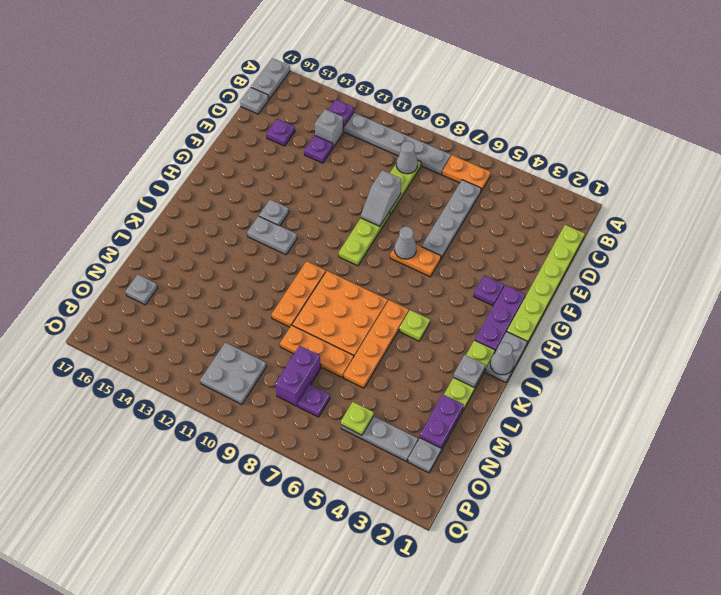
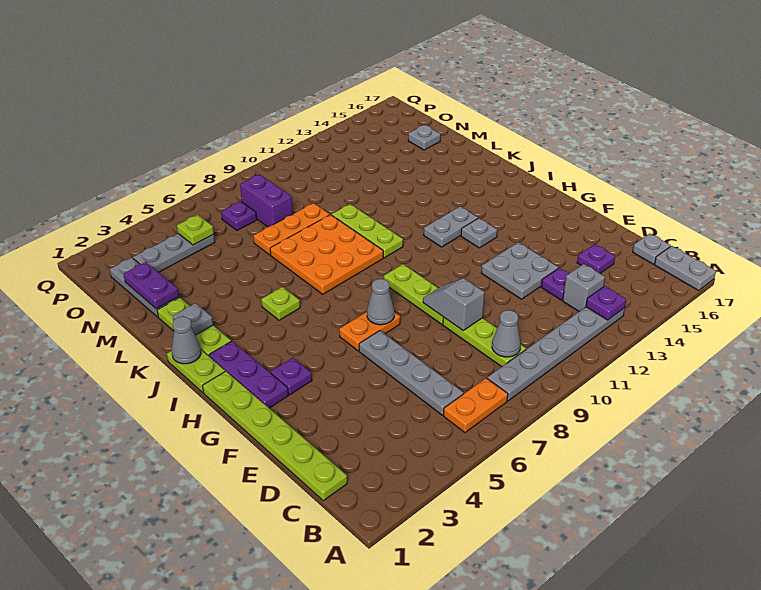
grey plate I1:J1 level 1 -> lime plate I1:J1 level 1
orange plate J6:M6 level 1 -> none
orange plate J10:L10 level 1 -> lime plate J10:L10 level 1
grey plate O10:P11 level 1 -> grey plate E12:F13 level 1

